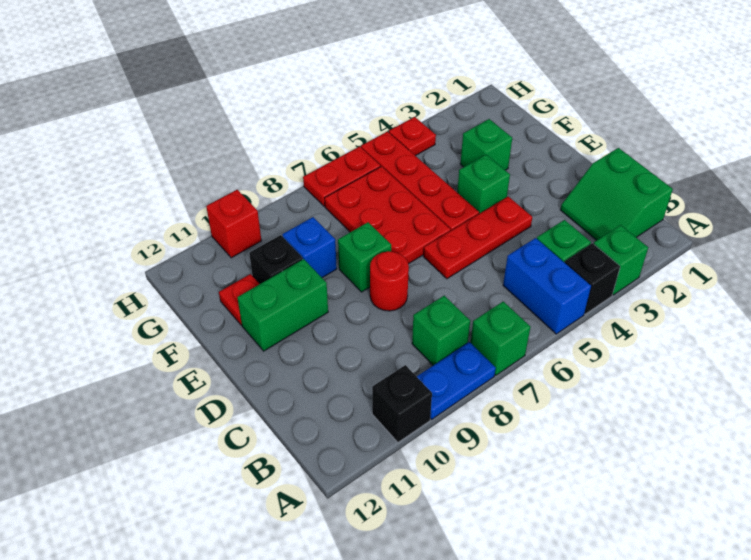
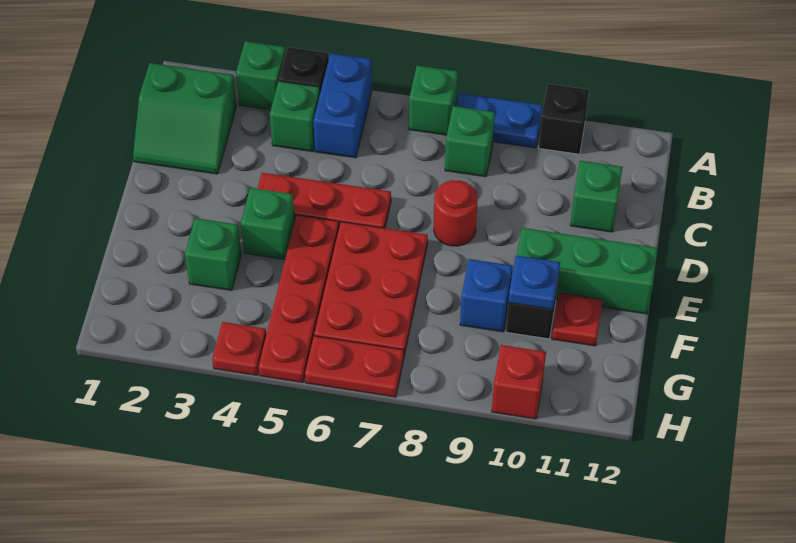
green slope B1:C2 level 1 top 1 -> green slope B1:C2 level 1 top B
green brick E8 level 1 -> green brick C11 level 1
green brick E10:E11 level 1 -> green brick E10:E12 level 1
none -> blue plate F10 level 2

